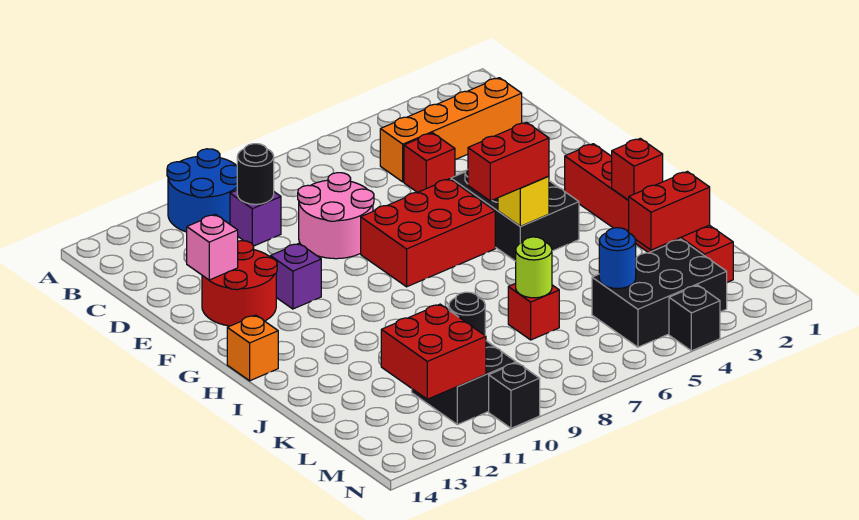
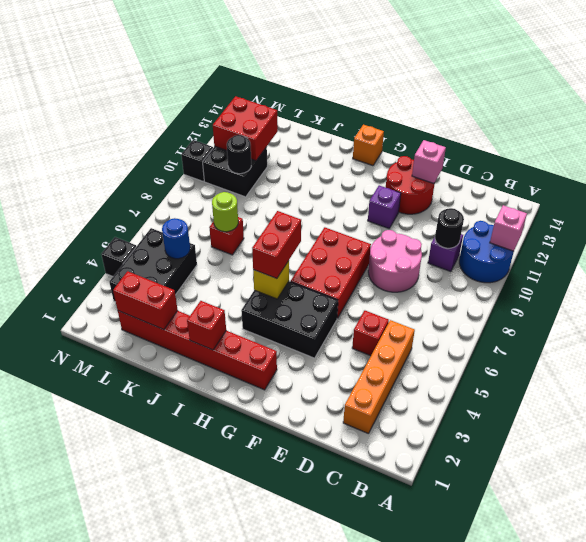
none -> pink brick A11 level 2
red brick K2:K3 level 2 -> red brick K2:L2 level 2

